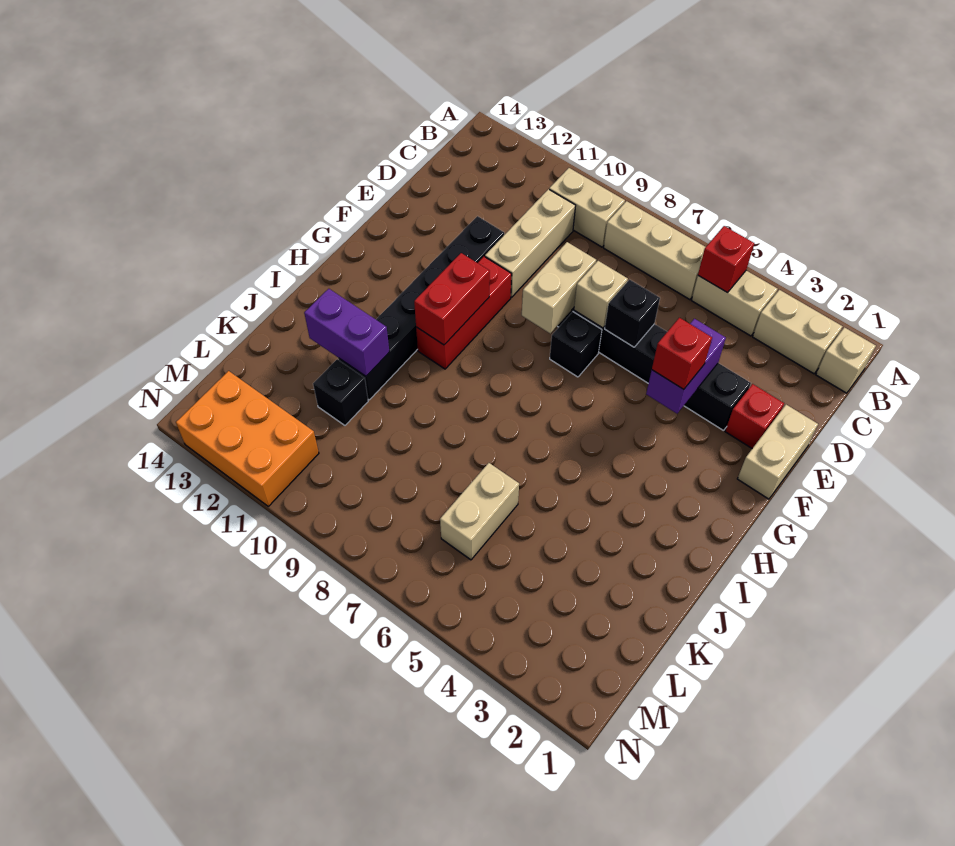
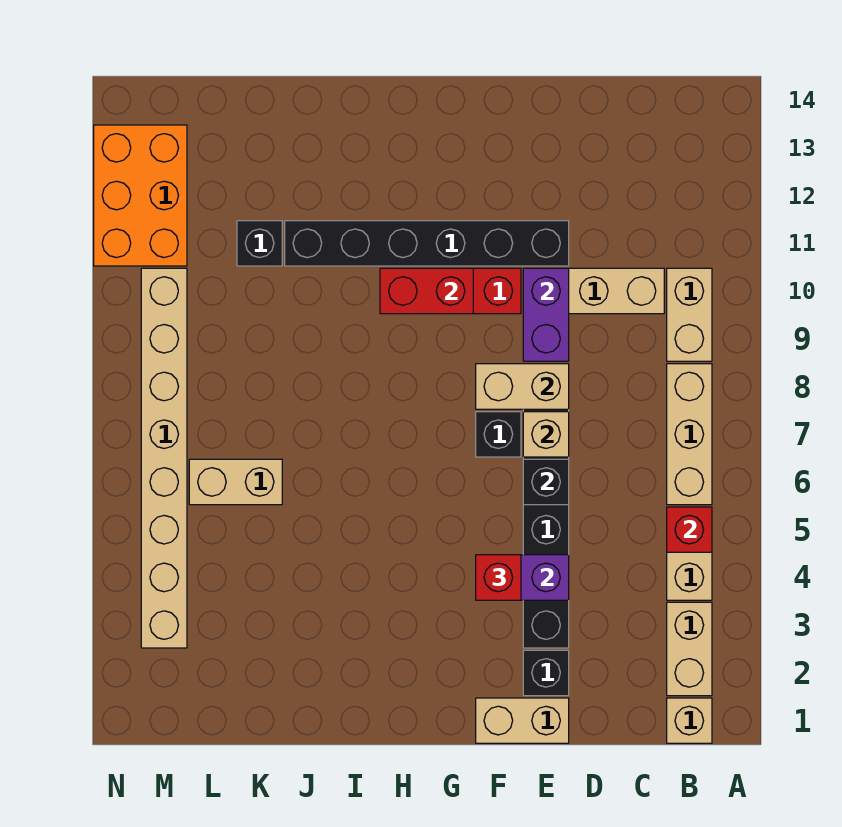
red brick E2 level 1 -> black brick E2 level 1
purple brick J11:J12 level 2 -> purple brick E9:E10 level 2
none -> tan brick M3:M10 level 1

